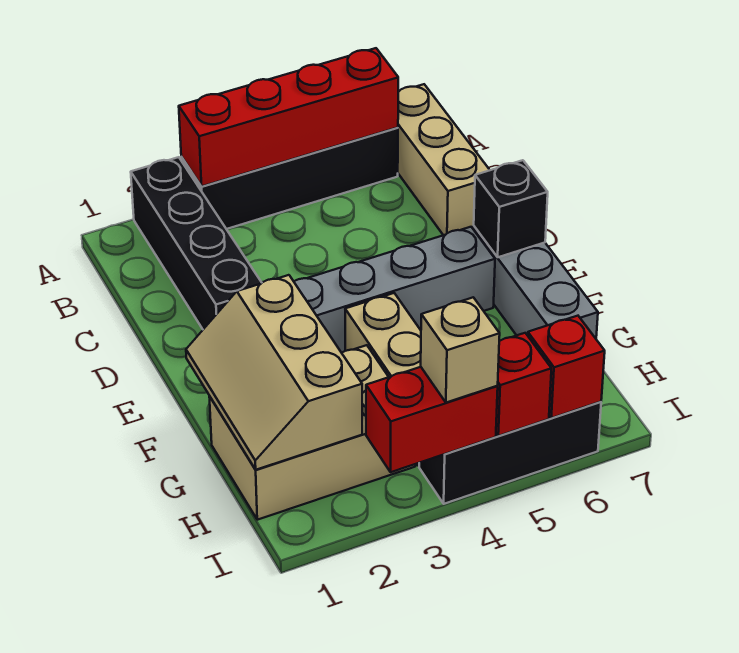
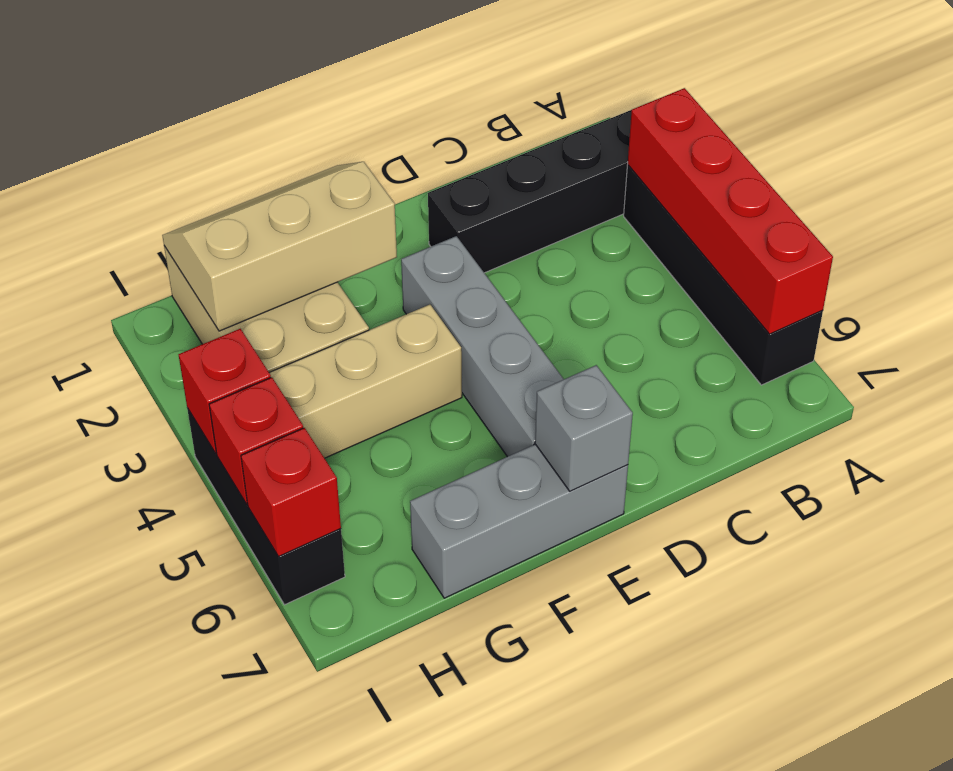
tan brick A7:C7 level 1 -> none
black brick E7 level 2 -> grey brick E7 level 2
red brick I3:I4 level 2 -> red brick I4 level 2
tan brick I4 level 3 -> none

